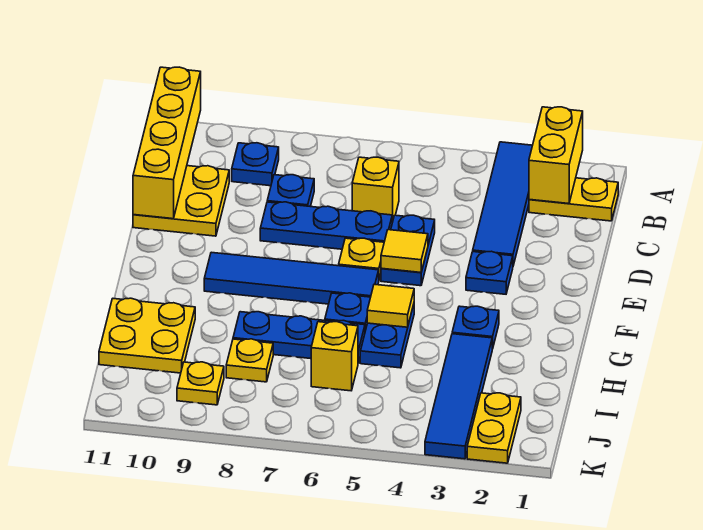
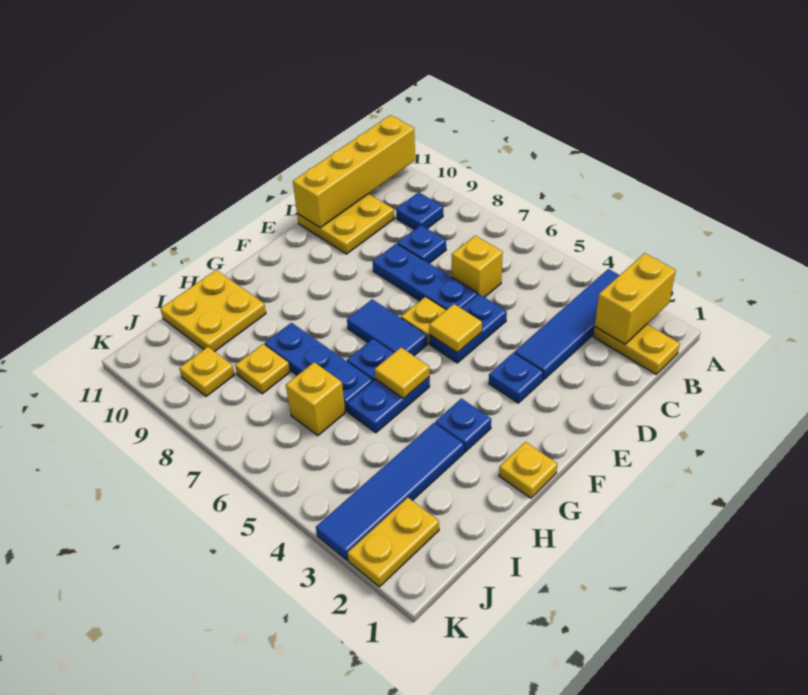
blue tile F6:F9 level 1 -> blue tile F6:F7 level 1
none -> yellow plate G1 level 1

